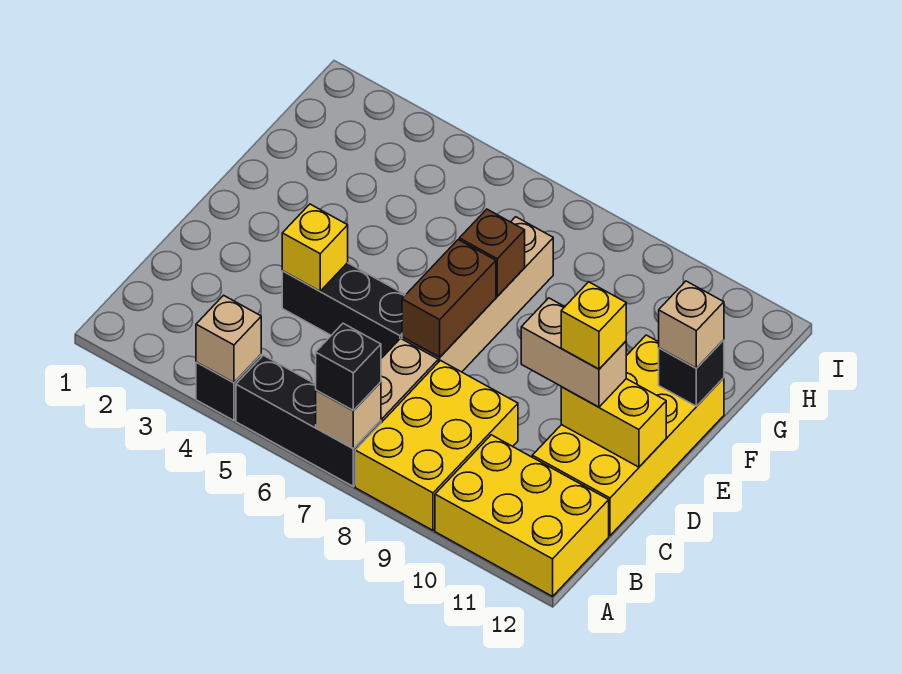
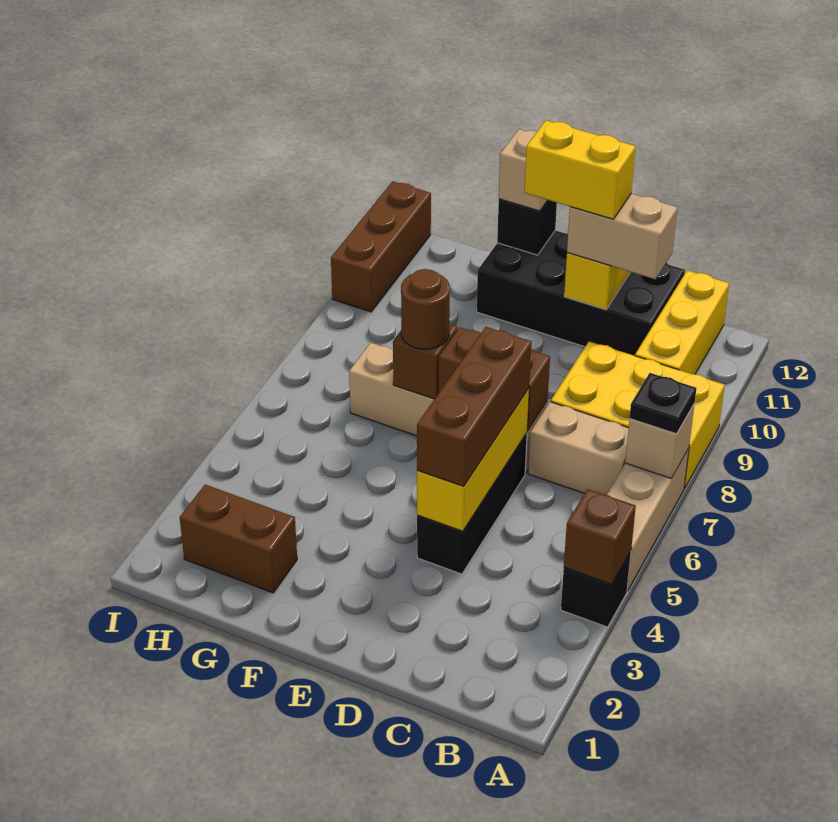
tan brick A4 level 2 -> brown brick A4 level 2
black brick A5:A7 level 1 -> tan brick A5:A7 level 1
black brick A7 level 3 -> black plate A7 level 3
yellow brick A10:B12 level 1 -> yellow brick B10:B12 level 1
yellow brick C11:F12 level 1 -> black brick C11:F12 level 1
yellow brick D4 level 2 -> yellow brick D4:D6 level 2
none -> brown brick D4:D6 level 3
tan brick D10:D11 level 3 -> tan brick C11:D11 level 3
yellow brick D11 level 4 -> yellow brick D11:E11 level 4
none -> brown round brick F7 level 3
none -> brown brick G2:H2 level 1
none -> brown brick I10:I12 level 1

